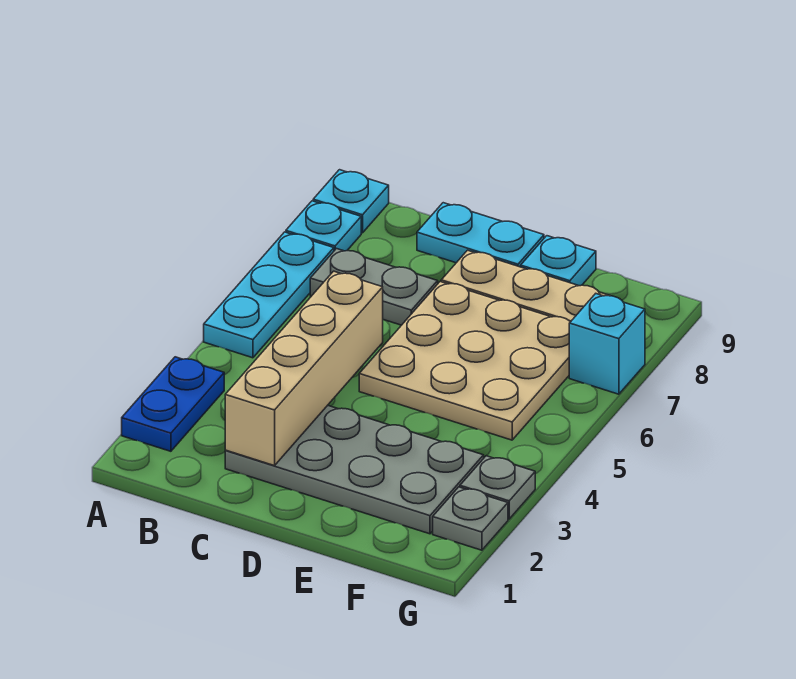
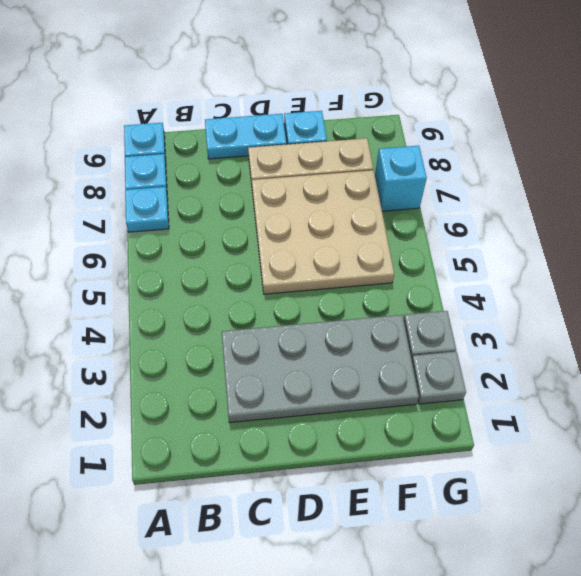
blue plate A2:A3 level 1 -> none
cyan plate A5:A7 level 1 -> cyan plate A7 level 1
grey plate B7:C7 level 1 -> none
tan brick C2:C5 level 2 -> none

